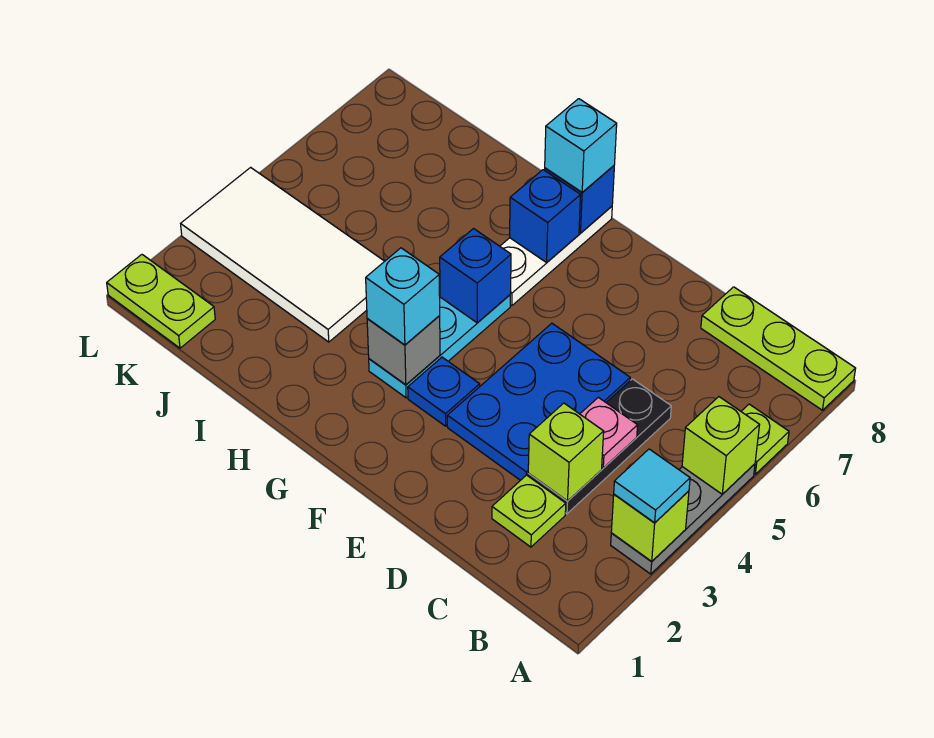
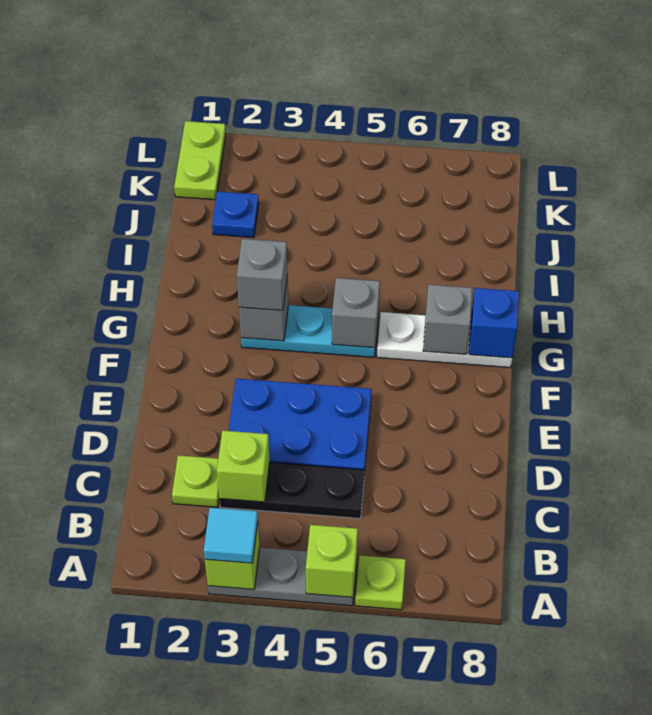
lime plate A8:C8 level 1 -> none
pink plate C4 level 2 -> none
blue plate F3 level 1 -> blue plate J2 level 1
cyan brick G3 level 3 -> grey brick G3 level 3
blue brick G5 level 2 -> grey brick G5 level 2
blue brick G7 level 2 -> grey brick G7 level 2
cyan brick G8 level 3 -> none
white tile I3:L4 level 1 -> none

